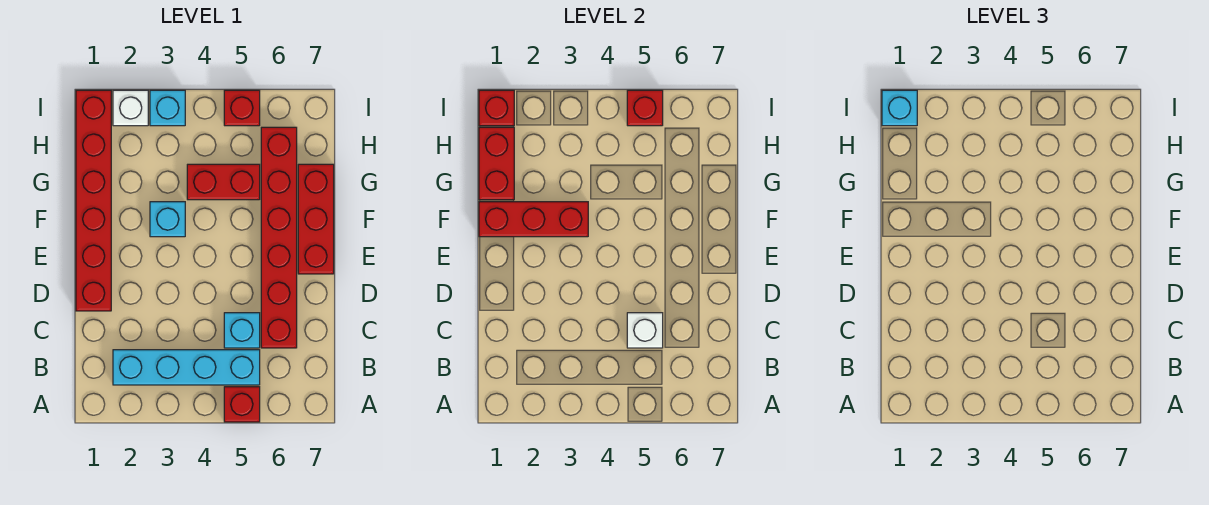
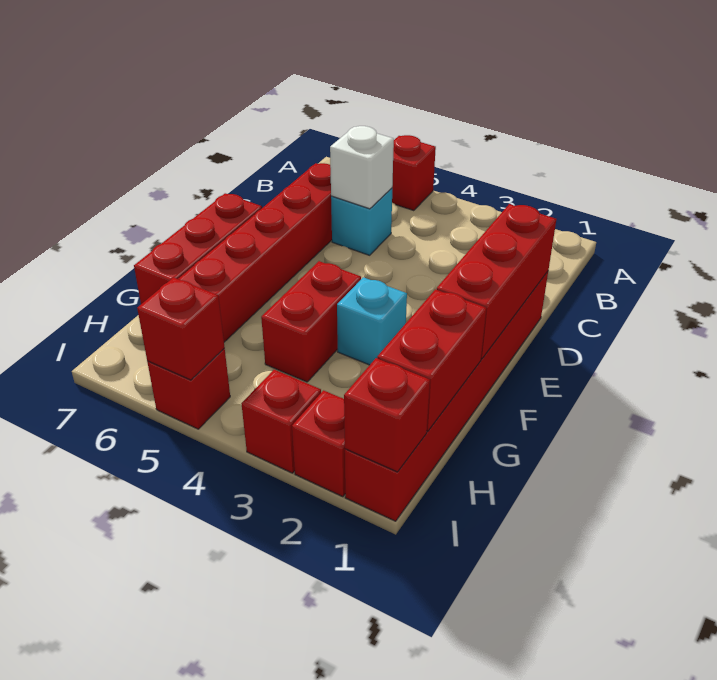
cyan brick B2:B5 level 1 -> none
red brick F1:F3 level 2 -> red brick D1:F1 level 2
red brick G4:G5 level 1 -> red brick F4:G4 level 1
cyan brick I1 level 3 -> none
white brick I2 level 1 -> red brick I2 level 1
cyan brick I3 level 1 -> red brick I3 level 1

